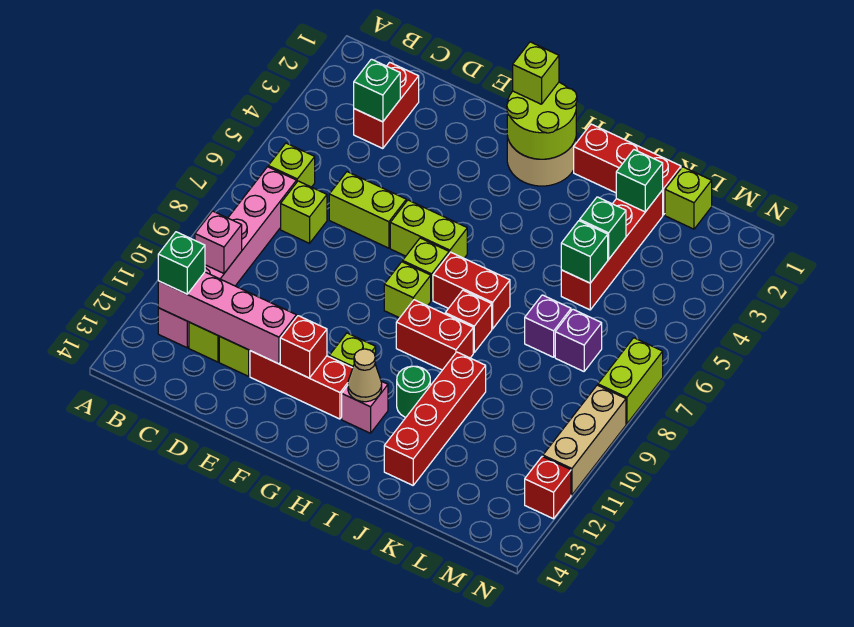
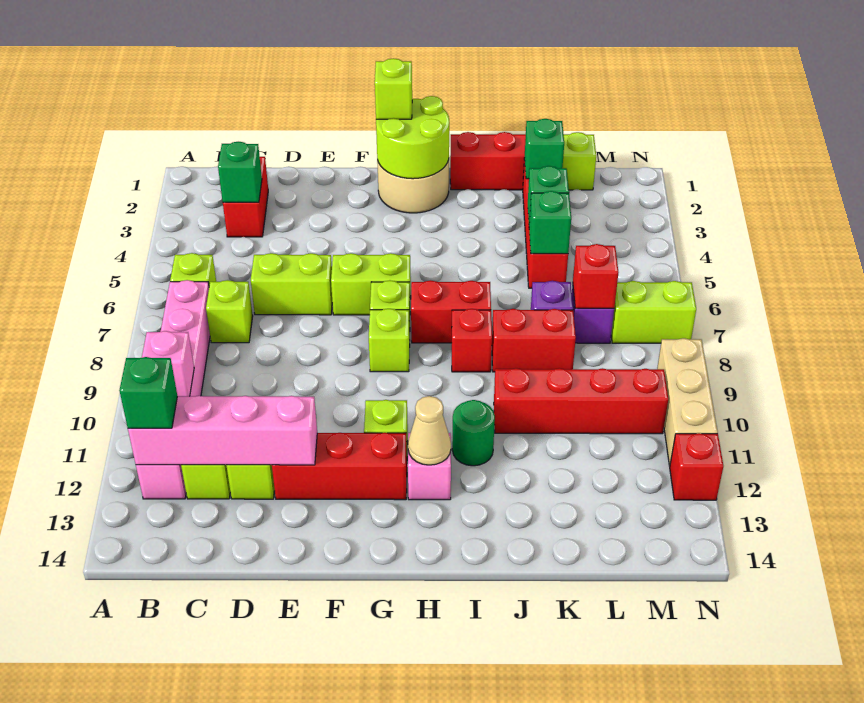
red brick F12 level 2 -> red brick L7 level 2
red brick H9:I9 level 1 -> red brick J8:K8 level 1
red brick J10:J13 level 1 -> red brick J10:M10 level 1
lime brick N7:N8 level 1 -> lime brick M7:N7 level 1

